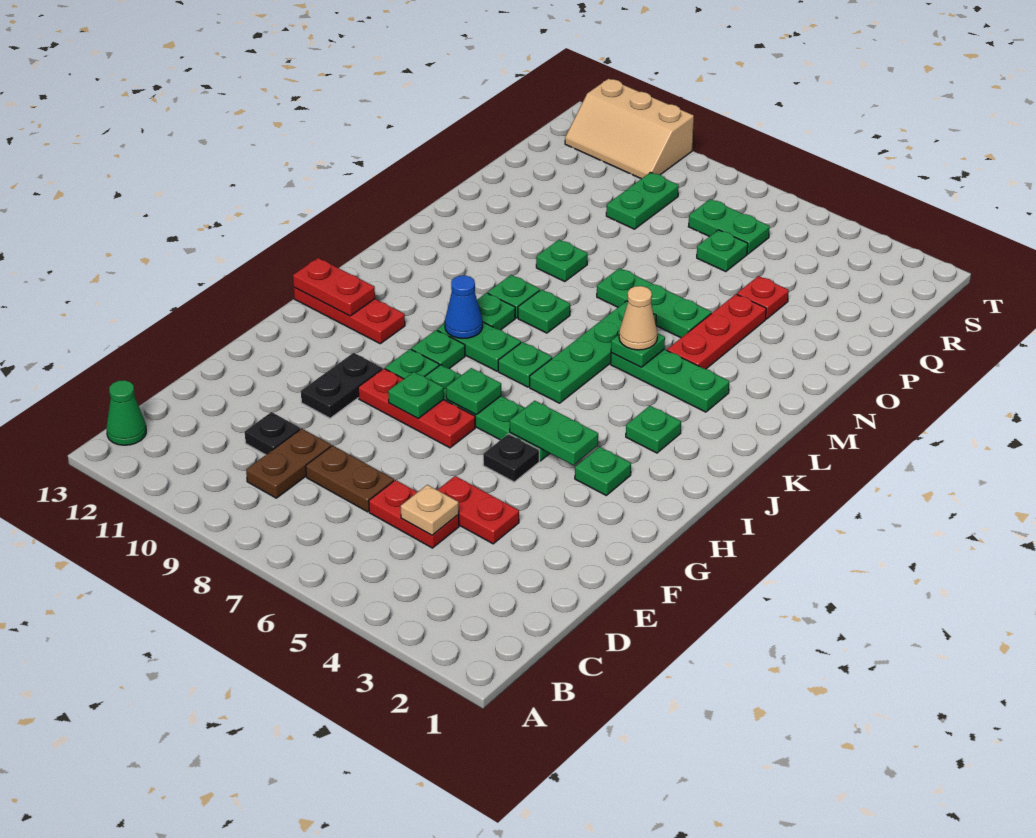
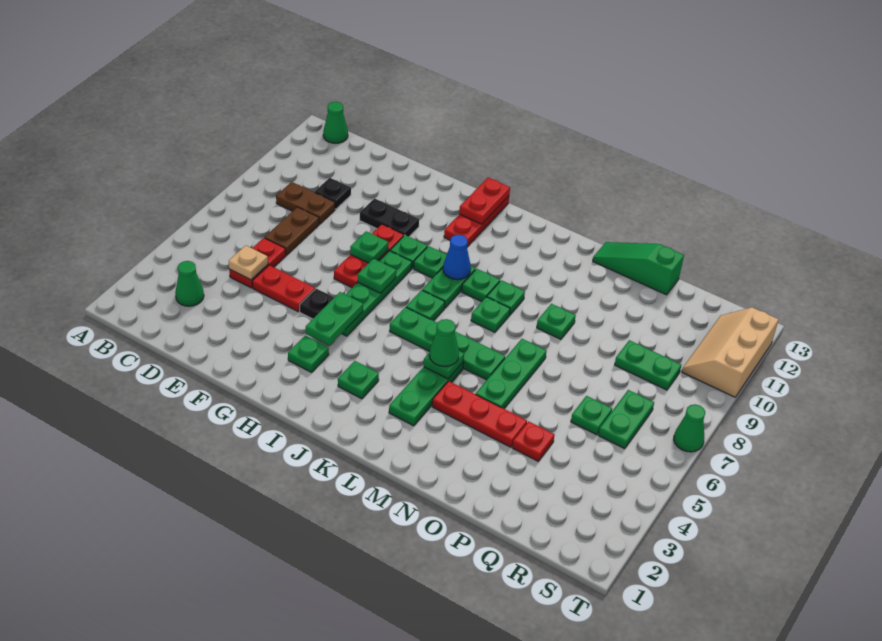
none -> green cone C3 level 1
red plate E4:E5 level 1 -> red plate E5:F5 level 1
tan cone L5 level 3 -> green cone L5 level 3
none -> green slope N13:P13 level 1 top P
none -> green cone T7 level 1

